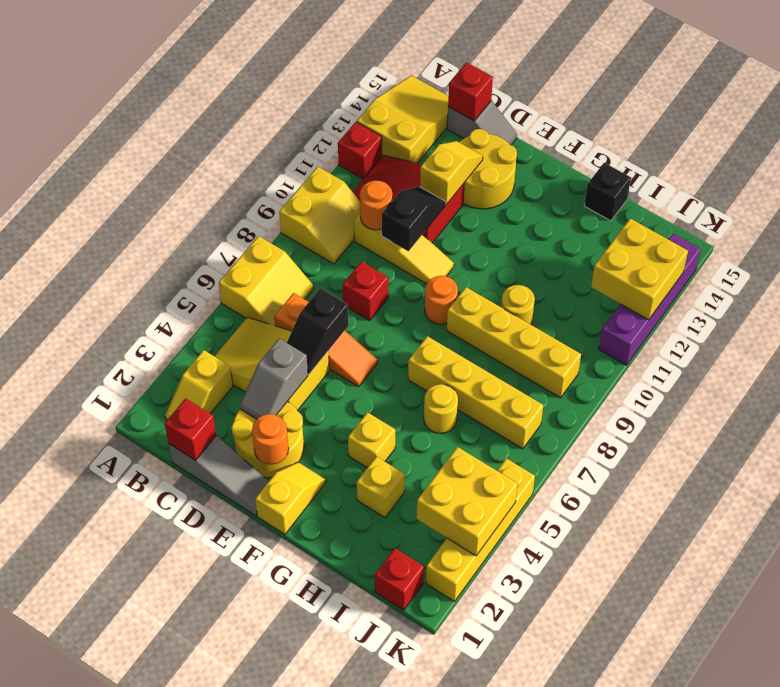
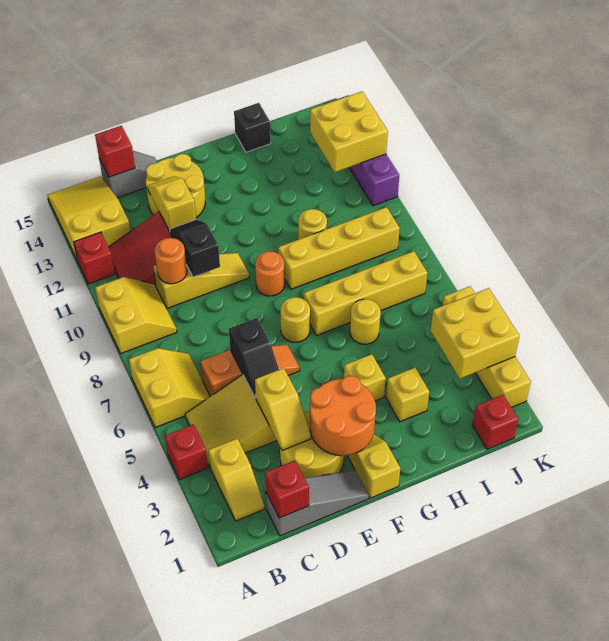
grey slope D3:D4 level 2 top 4 -> yellow slope D3:D4 level 2 top 4
red brick D8 level 1 -> red brick A4 level 1
orange round brick E2 level 2 -> orange round brick E2:F3 level 2
none -> yellow round brick F7 level 1

